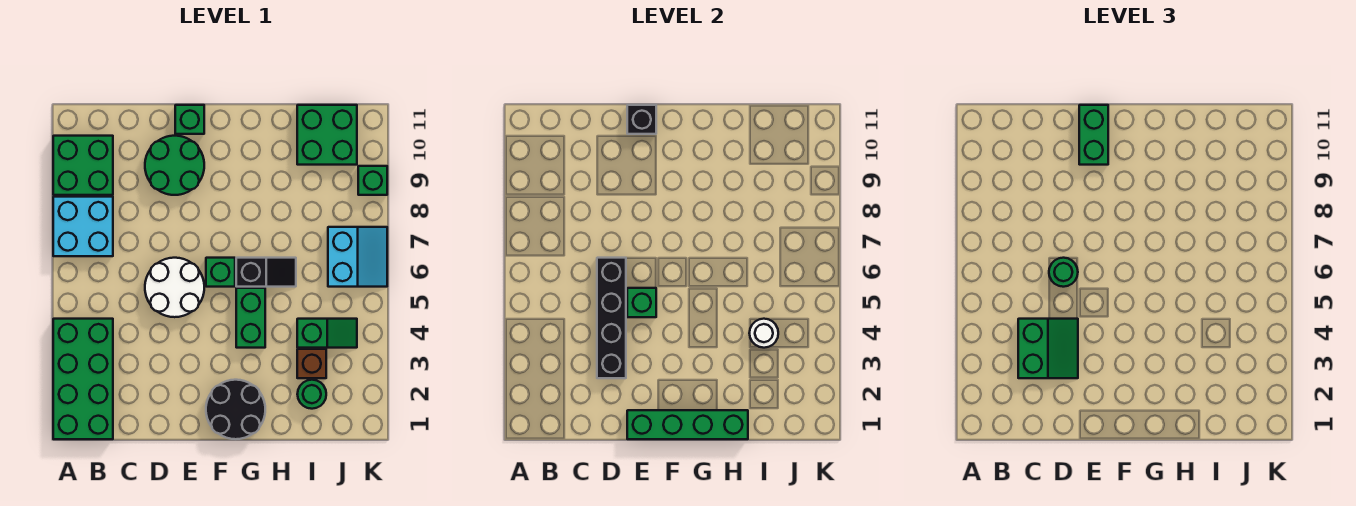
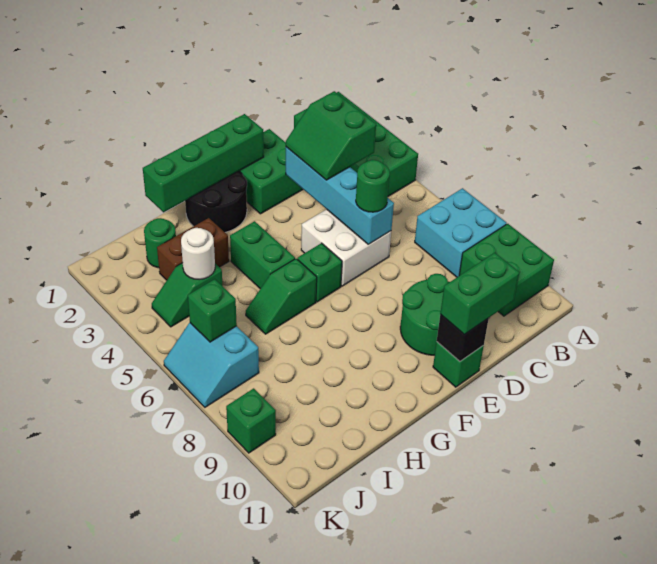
black brick D3:D6 level 2 -> cyan brick D3:D6 level 2
white round brick D5:E6 level 1 -> white brick D5:E6 level 1
green brick E5 level 2 -> green brick J6 level 2
green brick E10:E11 level 3 -> green brick D11:E11 level 3
black slope G6:H6 level 1 top G -> green slope G6:H6 level 1 top G
brown brick I3 level 1 -> brown brick H3:I3 level 1
green brick I10:J11 level 1 -> green brick D1:E2 level 1

